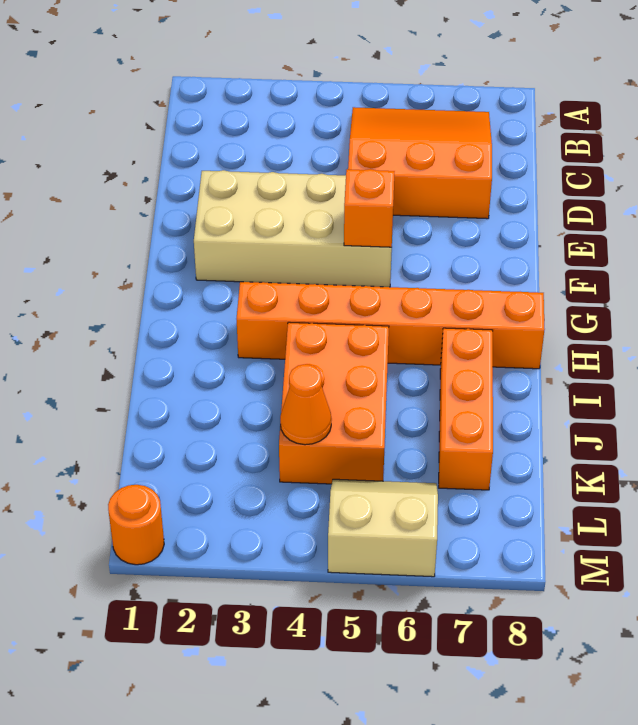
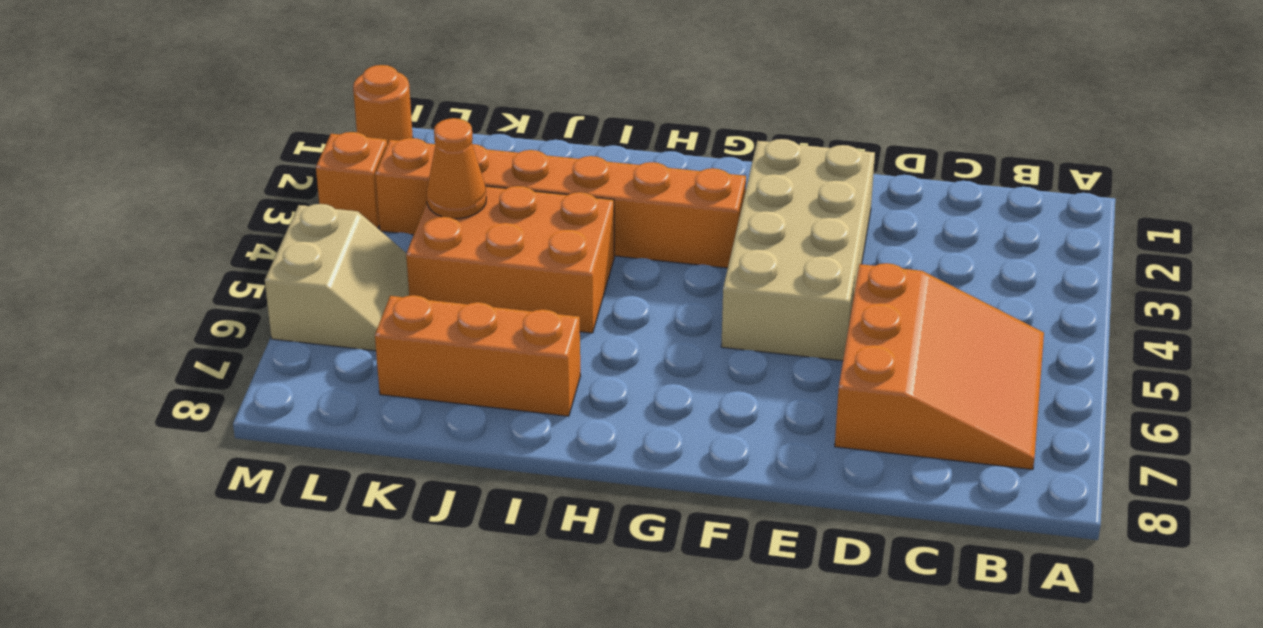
orange brick F5 level 2 -> orange brick M3 level 1
orange brick H3:H8 level 1 -> orange brick G3:L3 level 1

